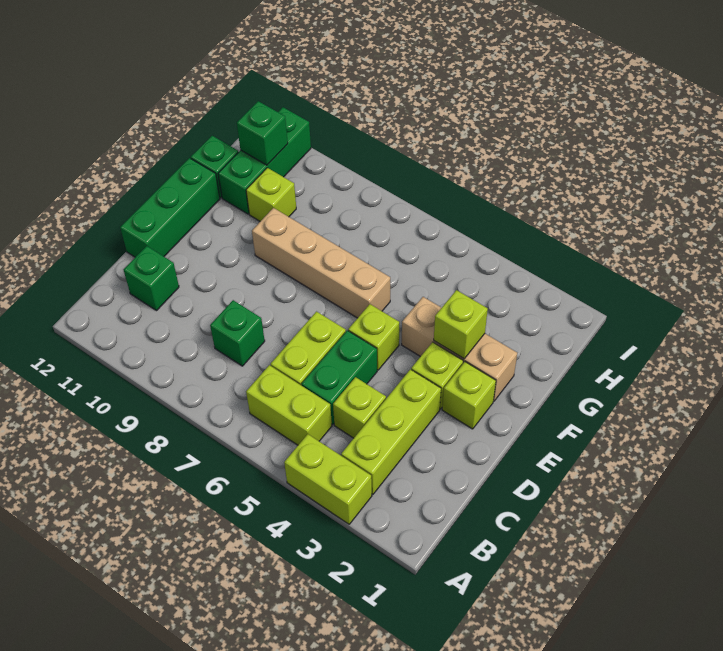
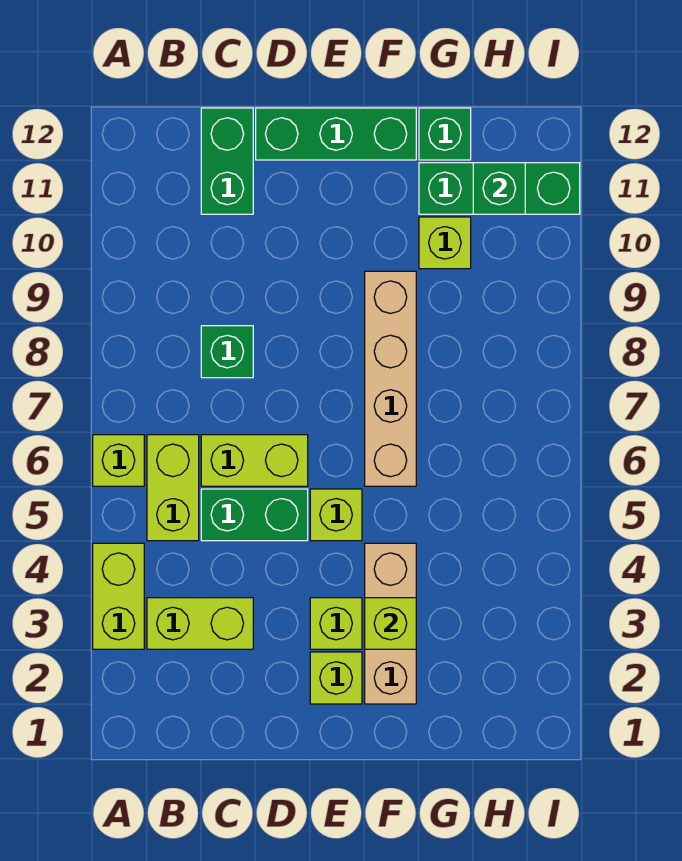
lime brick B3:D3 level 1 -> lime brick B3:C3 level 1
lime brick C4 level 1 -> lime brick A6 level 1
green brick C11 level 1 -> green brick C11:C12 level 1

